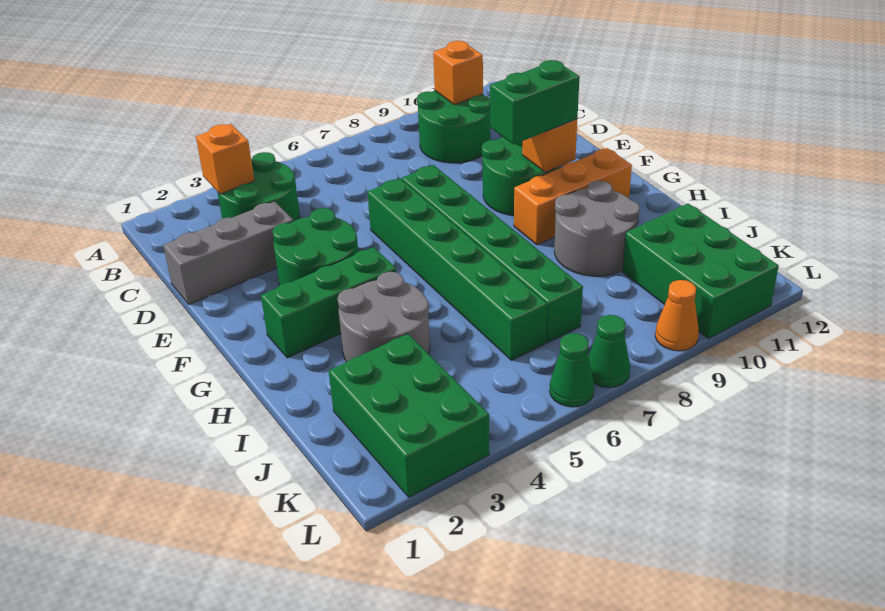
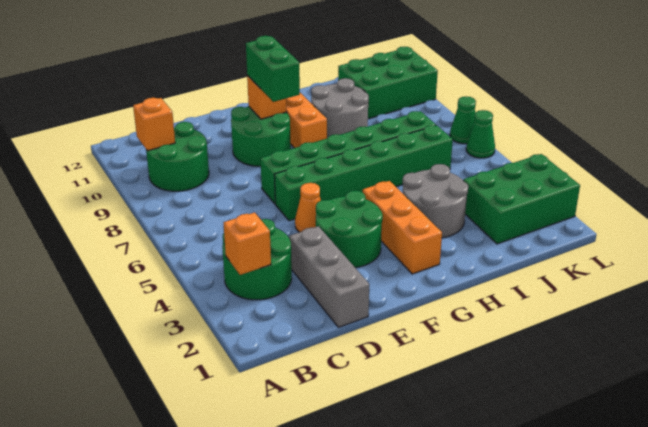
green brick G2:G4 level 1 -> orange brick G2:G4 level 1
orange cone L9 level 1 -> orange cone E5 level 1

